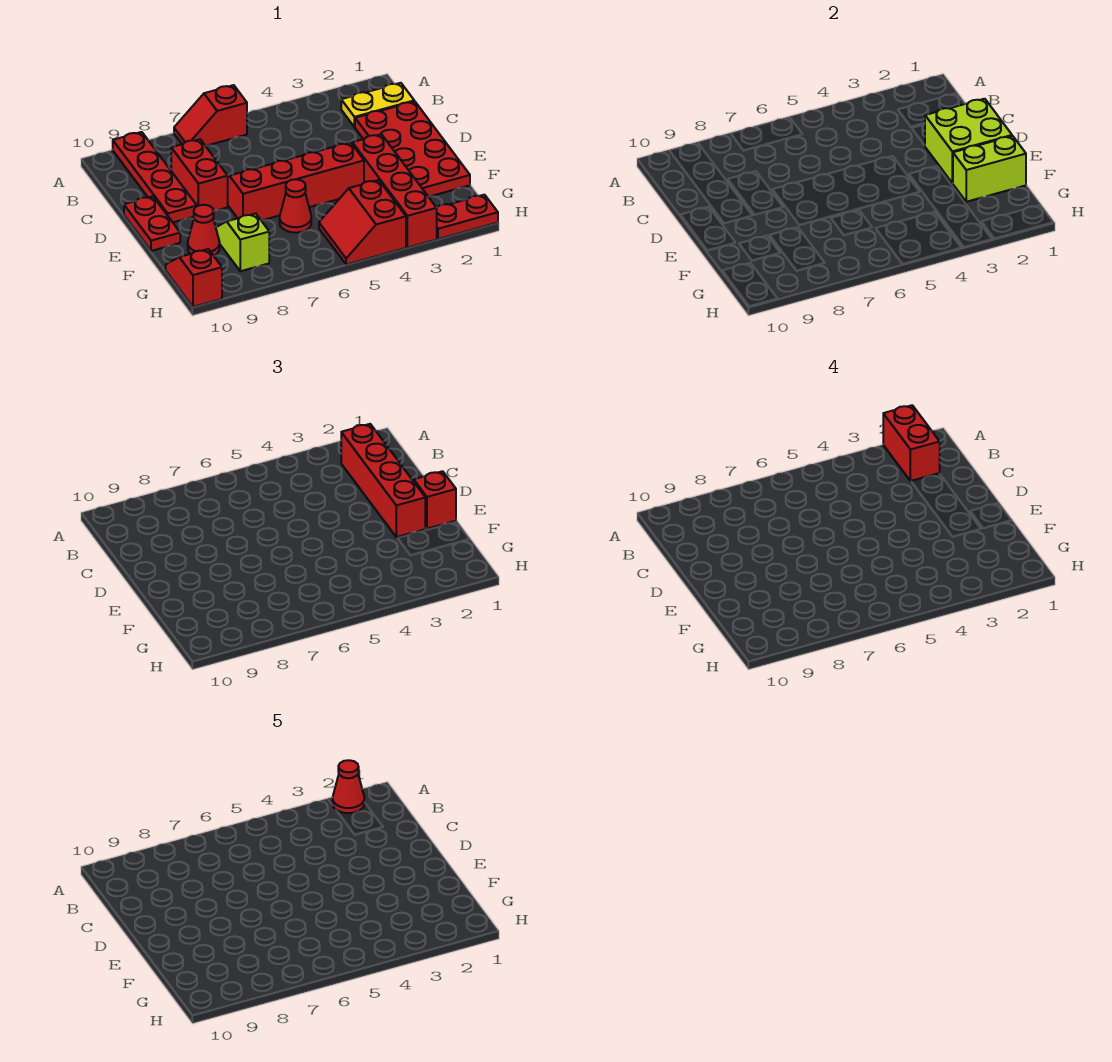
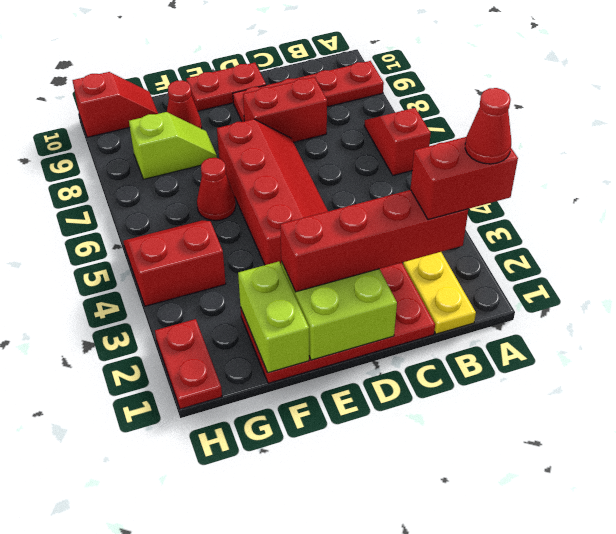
red brick E1 level 3 -> none
red brick E3:H3 level 1 -> none

